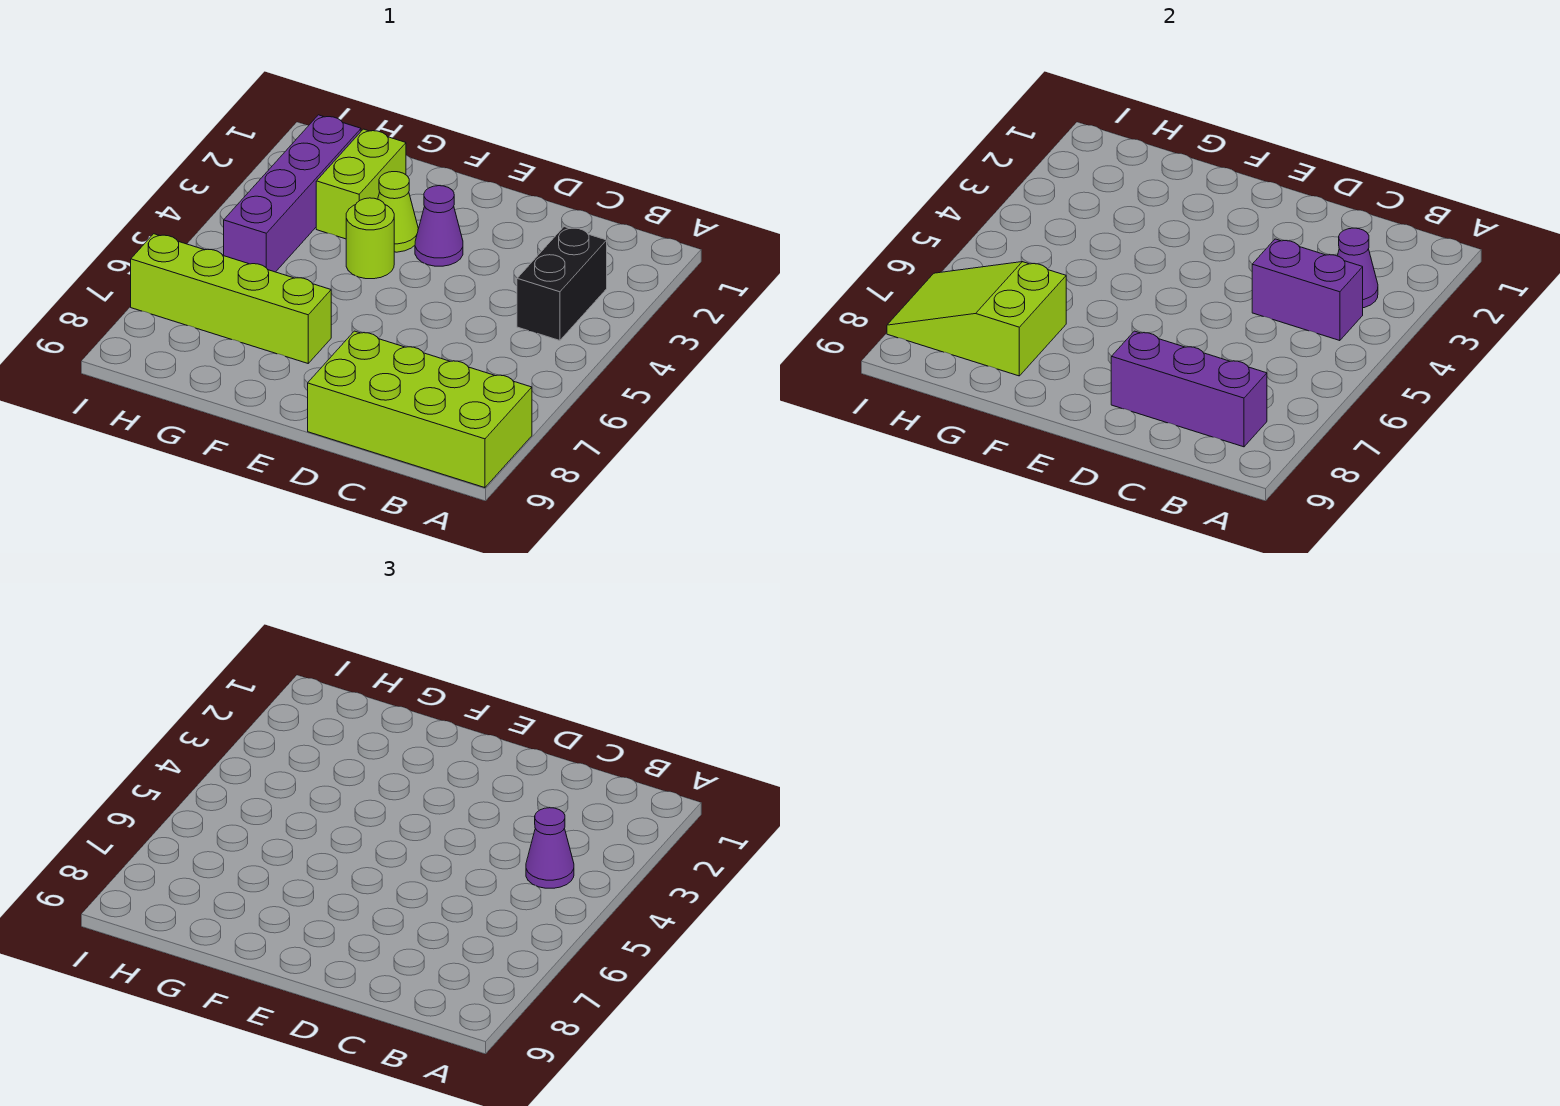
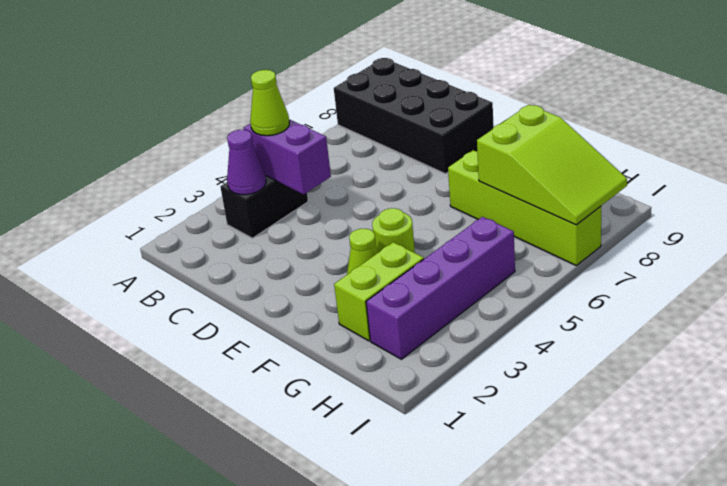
lime brick A8:D9 level 1 -> black brick A8:D9 level 1
purple cone B4 level 3 -> lime cone B4 level 3
purple brick B8:D8 level 2 -> none
purple cone E3 level 1 -> none

